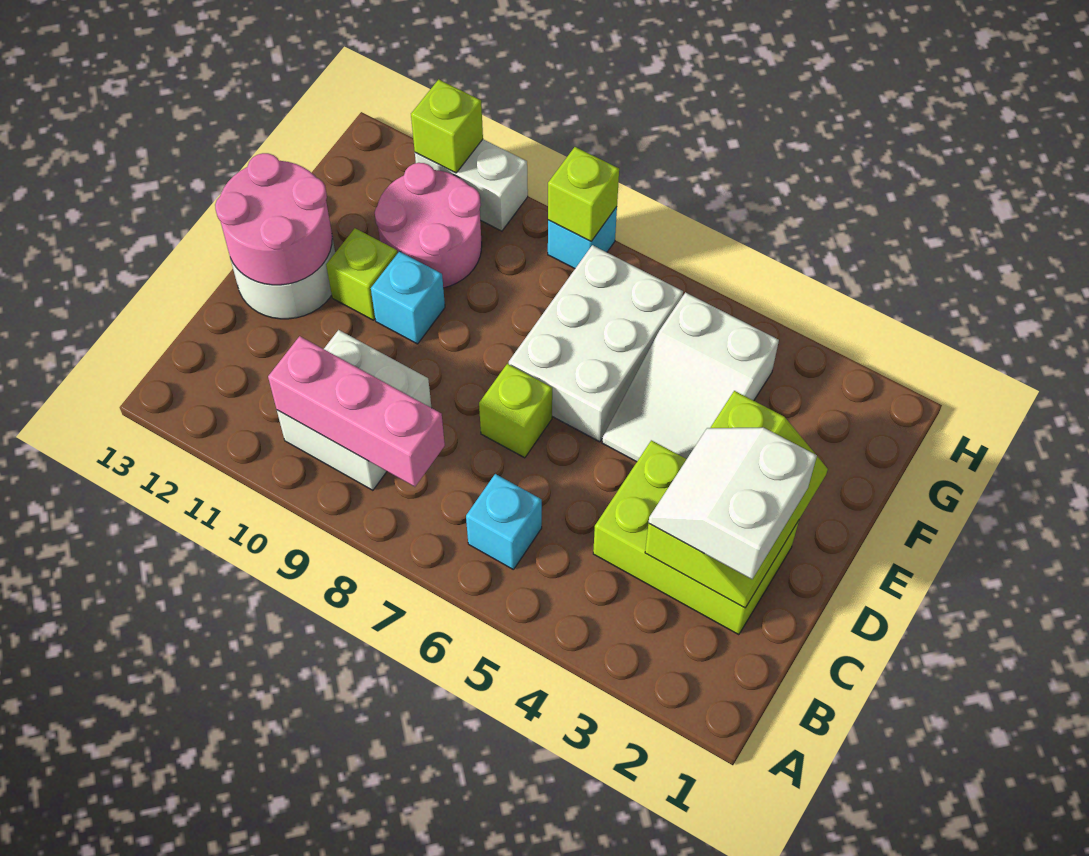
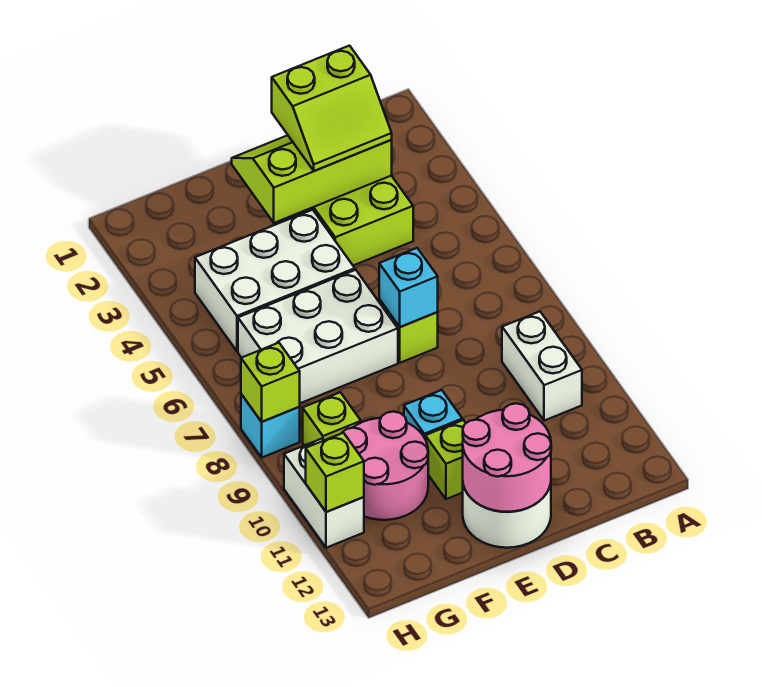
cyan brick B6 level 1 -> cyan brick D7 level 2
pink brick B8:B10 level 2 -> none
white brick B9:C10 level 1 -> white brick B9:B10 level 1
white slope C2:D3 level 3 top 2 -> lime slope C2:D3 level 3 top 2
white slope E4:G5 level 1 top G -> white brick E4:G5 level 1
none -> lime brick G9 level 1

